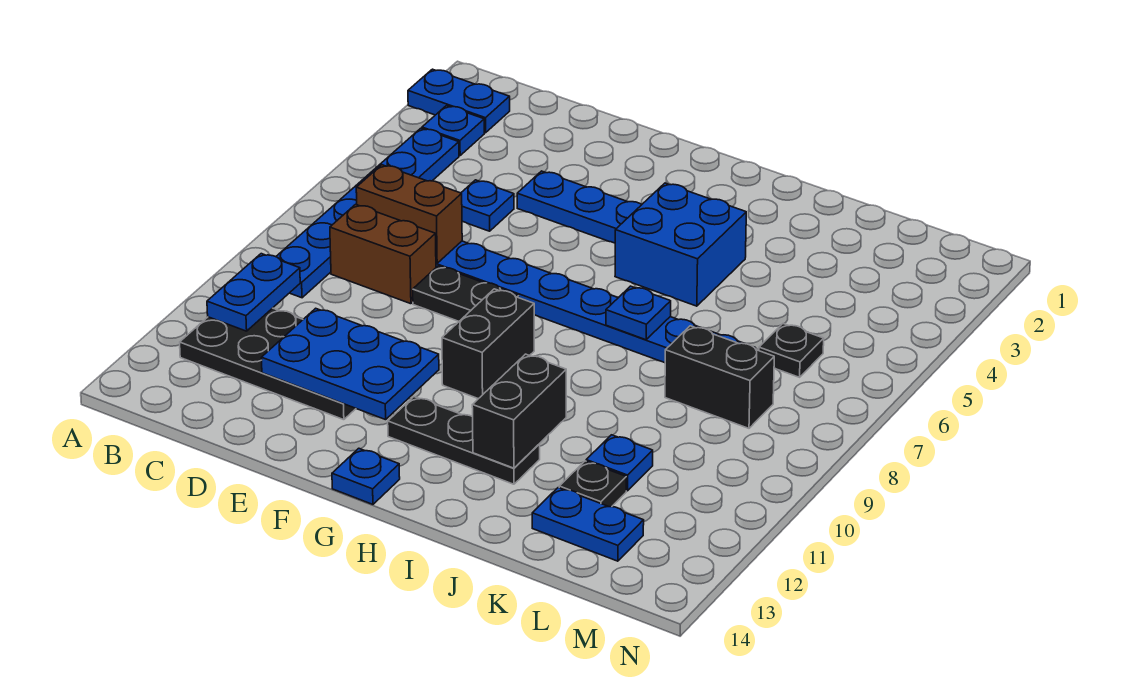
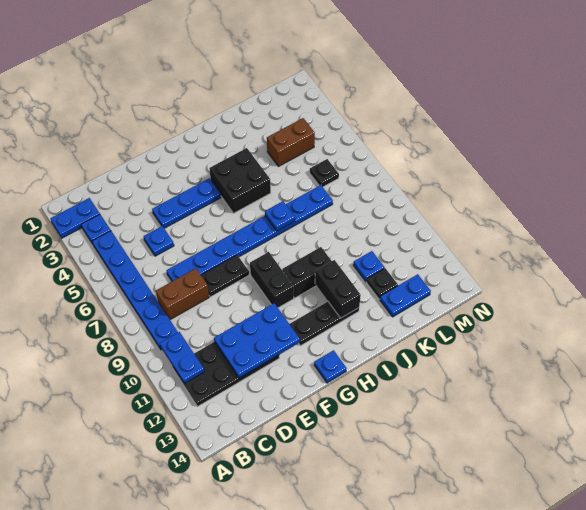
brown brick C7:D7 level 2 -> brown brick K4:L4 level 1
blue brick H4:I5 level 1 -> black brick H4:I5 level 1
black brick K8:L8 level 1 -> black brick H10:I10 level 1

